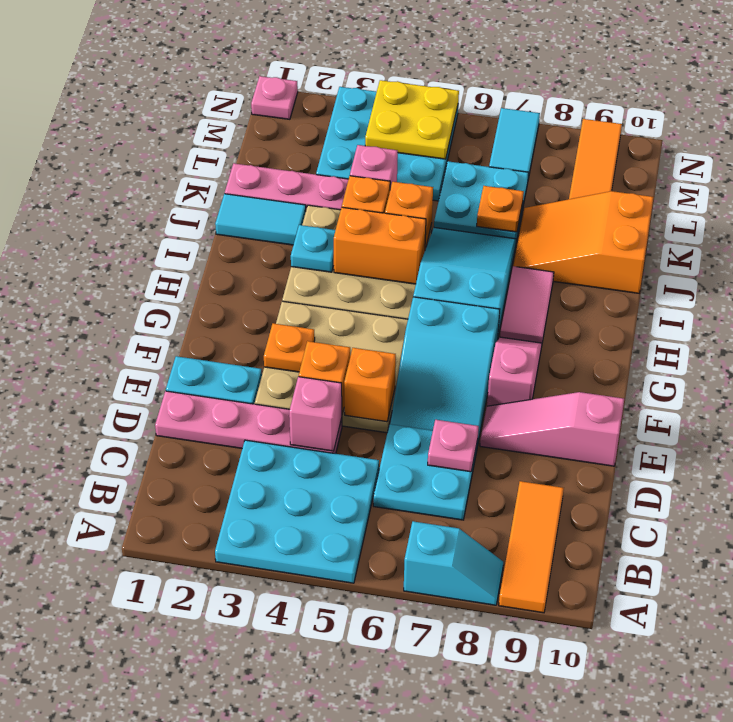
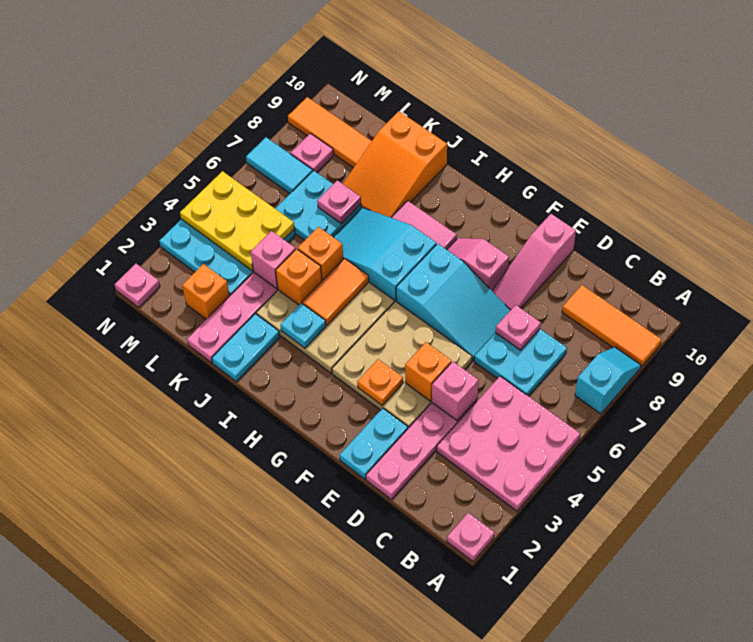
none -> pink plate A1 level 1
cyan plate A3:C5 level 1 -> pink plate A3:C5 level 1
orange brick E5 level 2 -> orange brick L2 level 1
orange brick I4:I5 level 2 -> orange tile I4:I5 level 2
cyan tile J1:J2 level 1 -> cyan plate J1:J2 level 1
orange plate K7 level 2 -> pink plate K7 level 2
yellow plate M4:N5 level 2 -> yellow plate L4:N5 level 2
none -> pink plate M8 level 1

